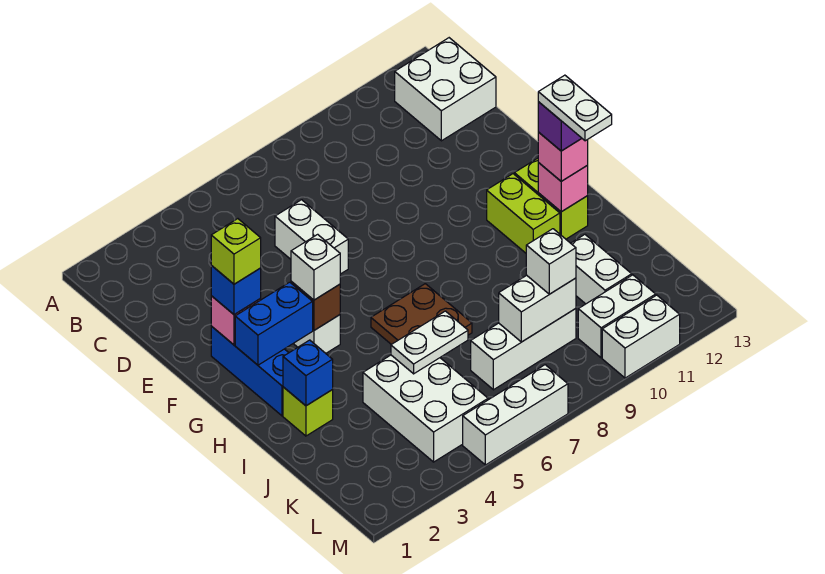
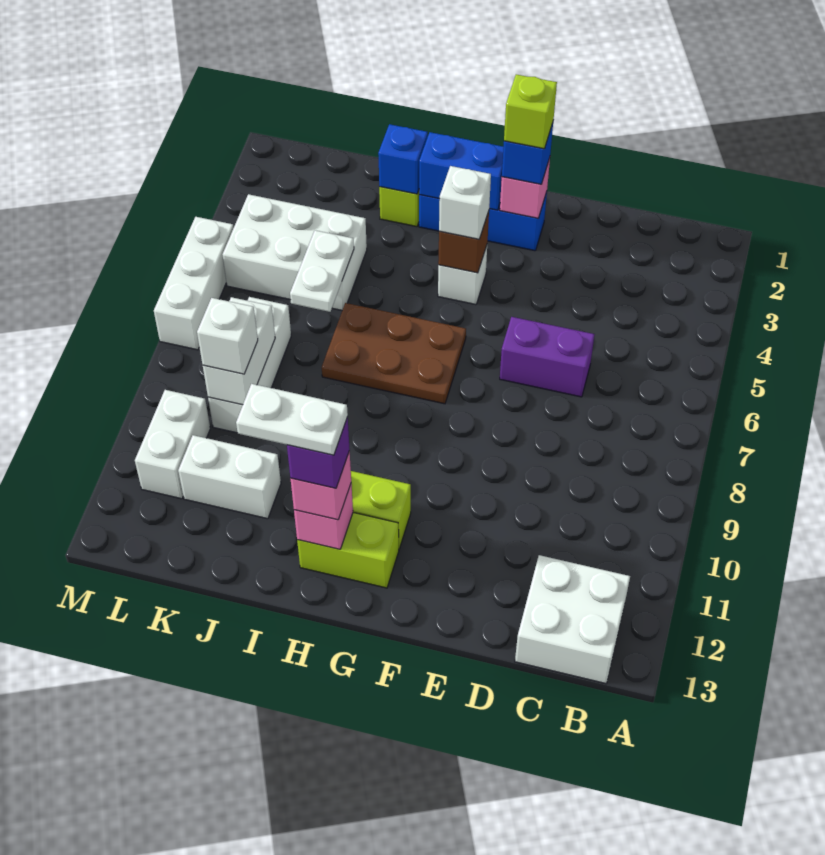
white brick D6:E6 level 1 -> purple brick D6:E6 level 1
blue brick G2:G3 level 2 -> blue brick G2:H2 level 2
brown plate H6:I7 level 1 -> brown plate G6:I7 level 1
white brick M10:M11 level 1 -> none

